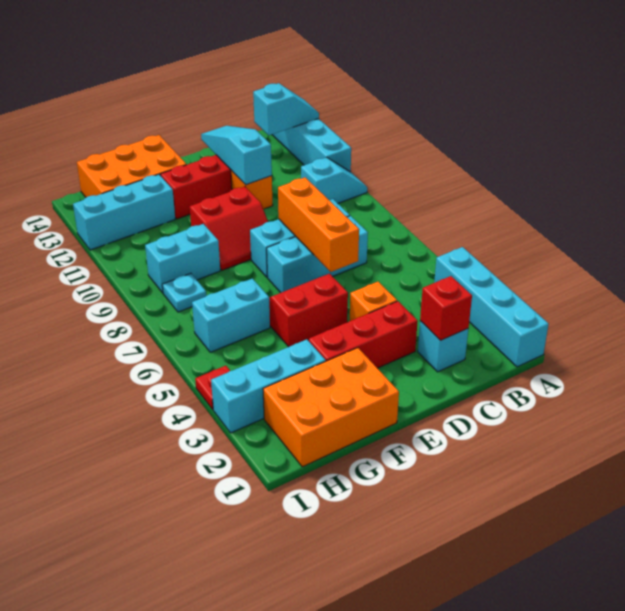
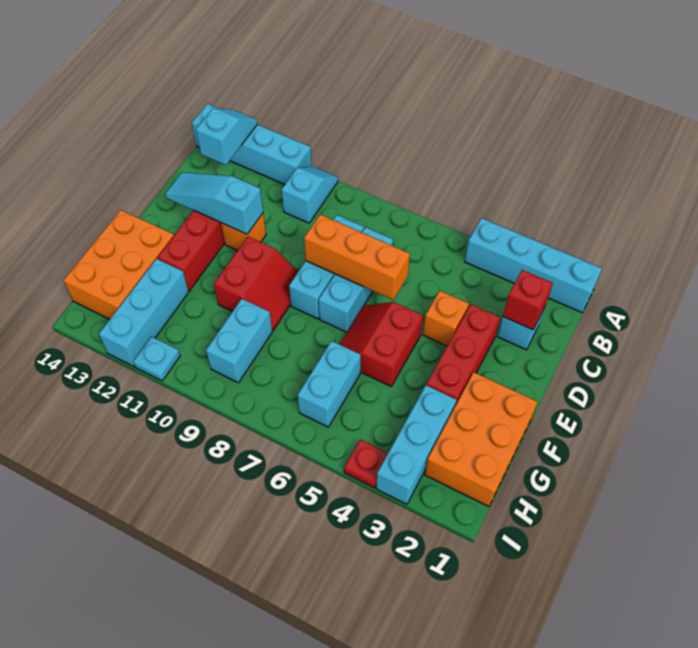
cyan plate H8 level 1 -> cyan plate I11 level 1

